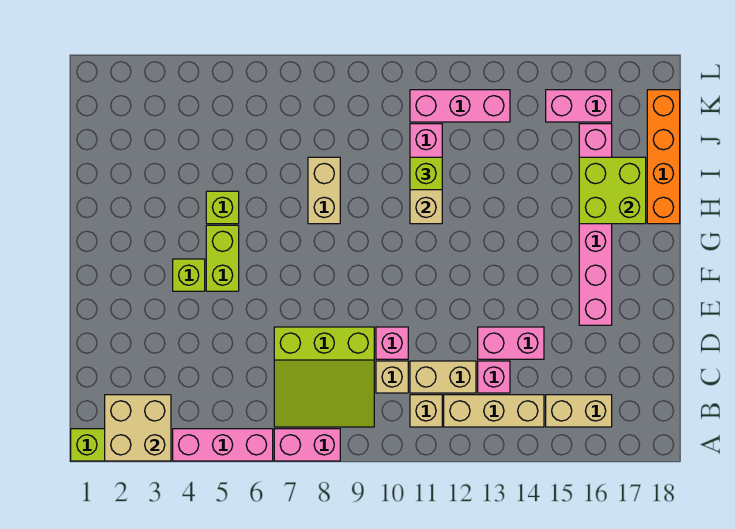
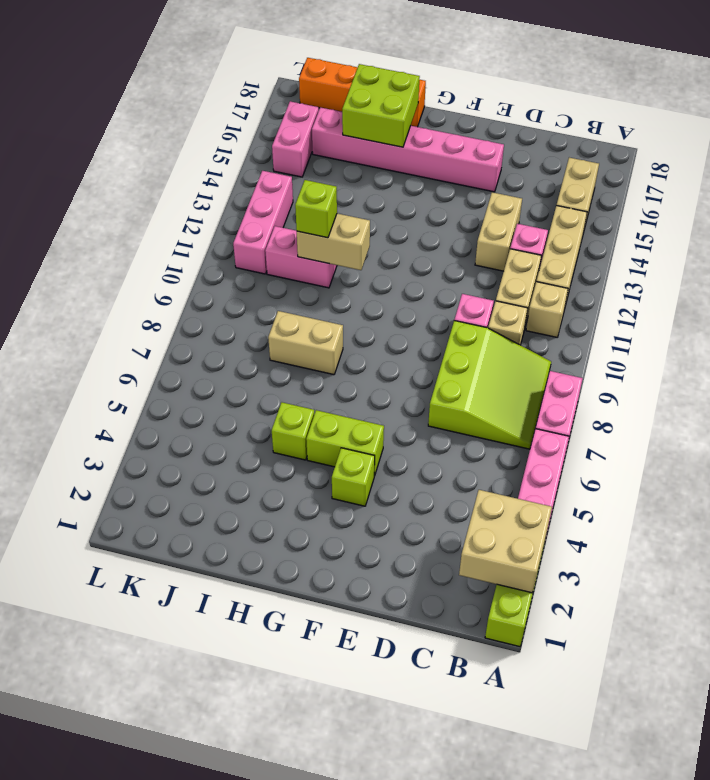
pink brick D13:D14 level 1 -> tan brick D13:D14 level 1

